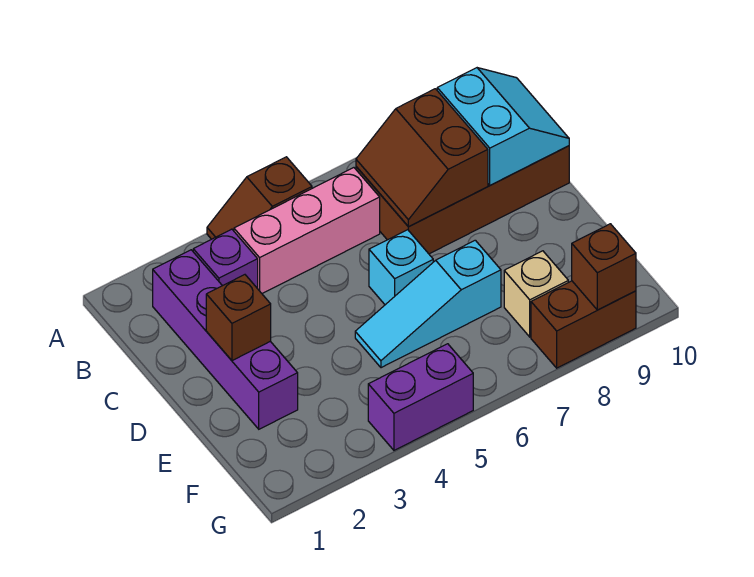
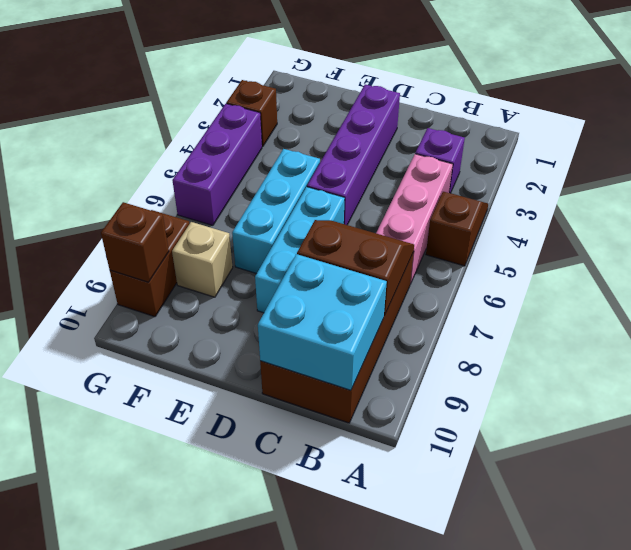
purple brick B2:E2 level 1 -> purple brick D2:D5 level 1
cyan slope B9:C10 level 2 top 9 -> cyan brick B9:C10 level 2
brown brick D2 level 2 -> brown brick G3 level 1
cyan brick D6 level 1 -> cyan brick D6:D8 level 1
cyan slope E5:E7 level 1 top 7 -> cyan brick E5:E7 level 1
purple brick G4:G5 level 1 -> purple brick G4:G6 level 1

